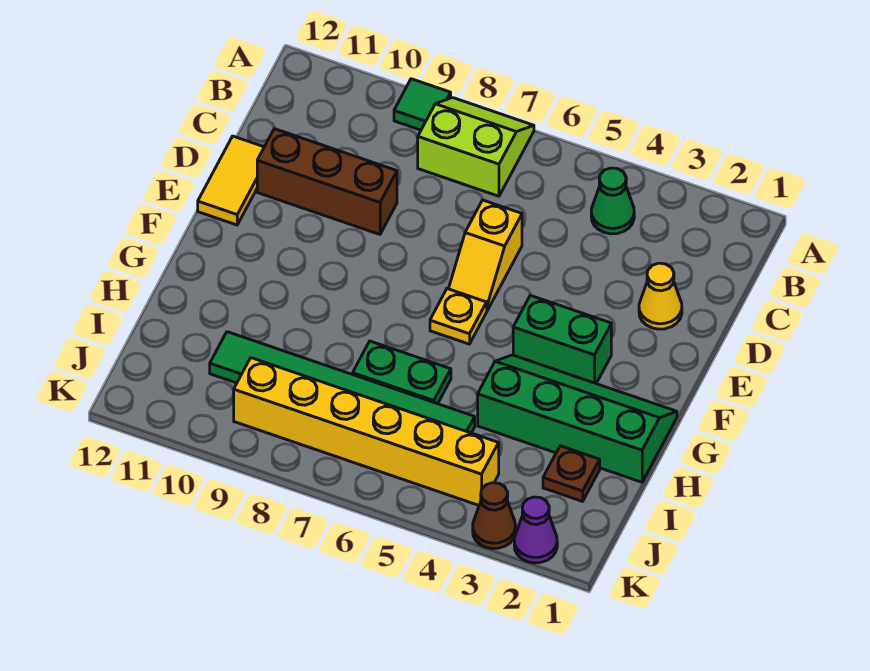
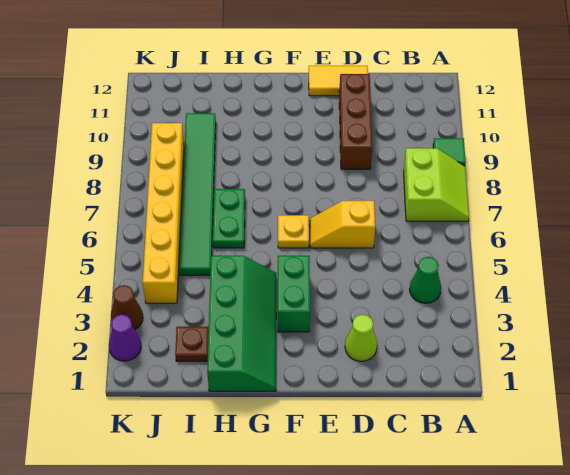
yellow cone D2 level 1 -> lime cone D2 level 1

